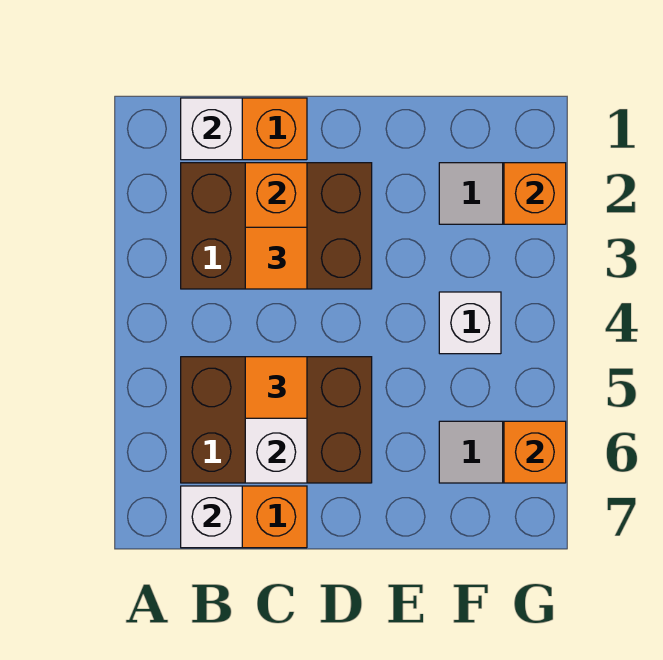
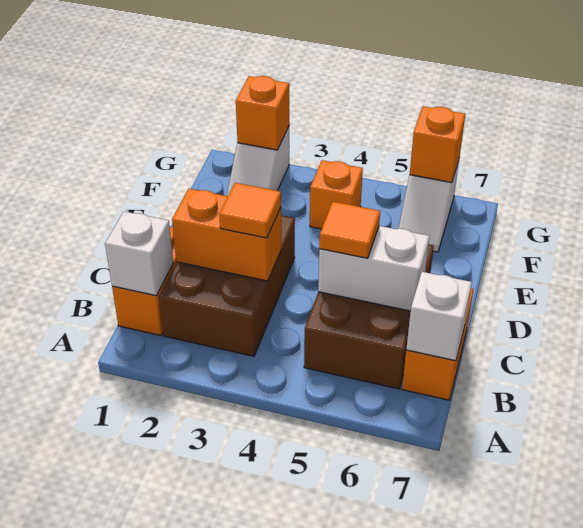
white brick F4 level 1 -> orange brick F4 level 1

